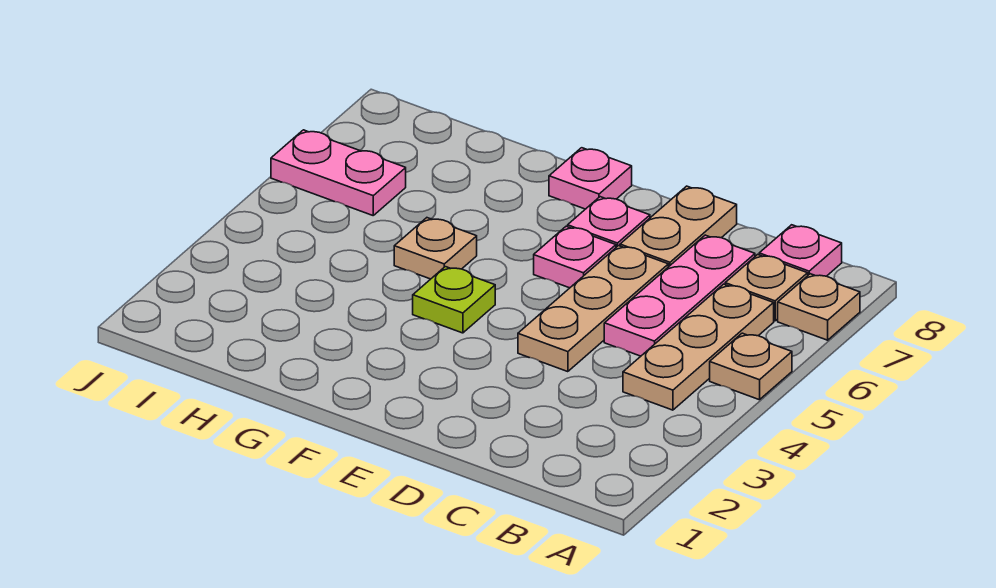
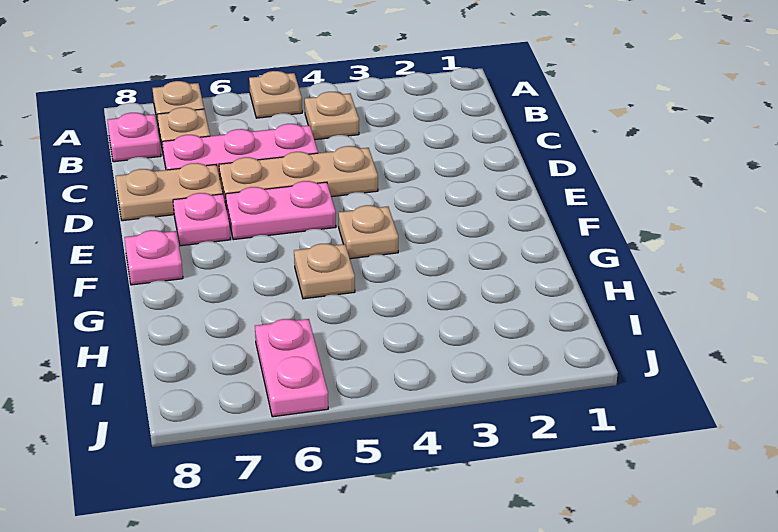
tan plate B4:B6 level 1 -> tan plate B4 level 1
pink plate E6 level 1 -> pink plate E5:E6 level 1
lime plate F4 level 1 -> tan plate F4 level 1

